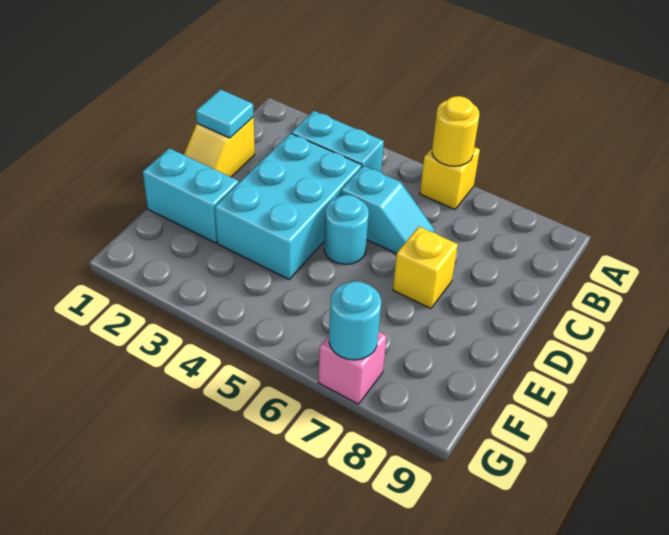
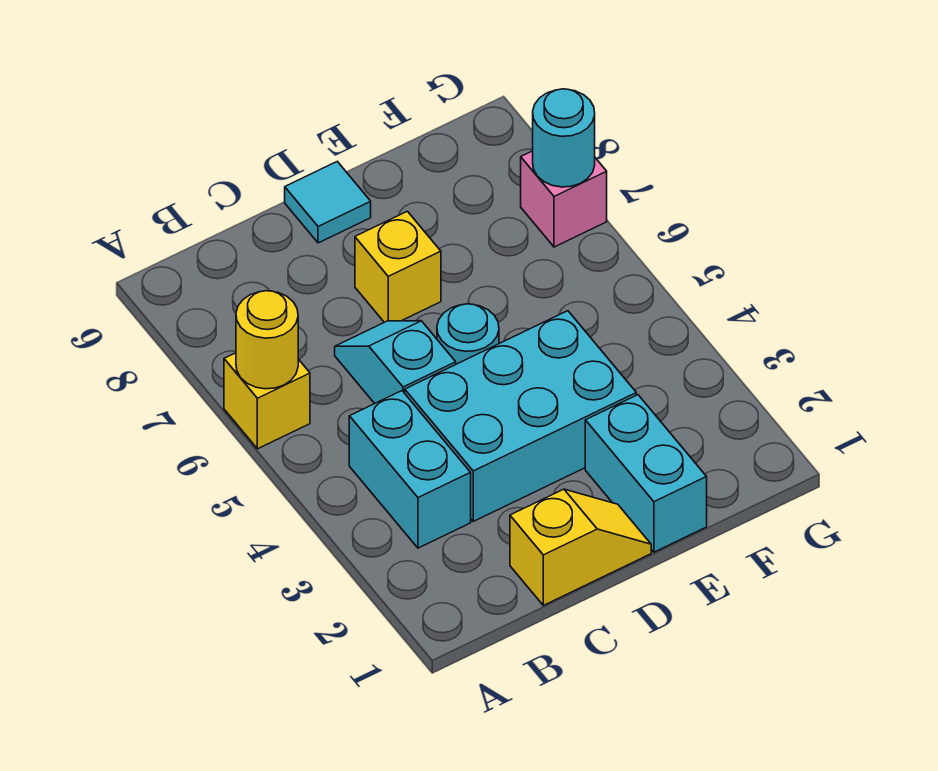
cyan tile C1 level 2 -> cyan tile D9 level 1

